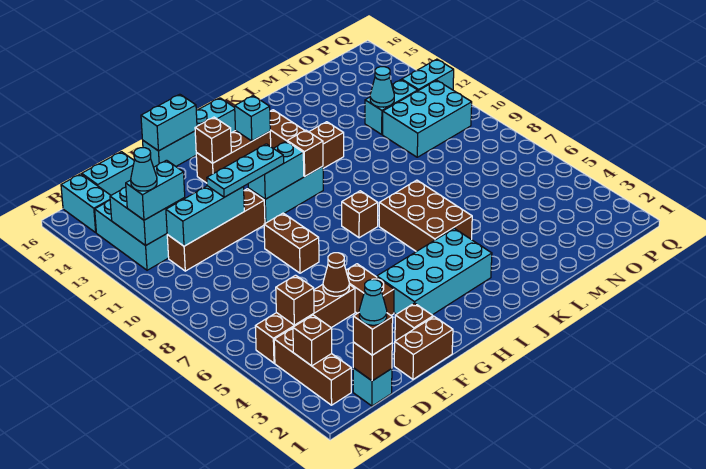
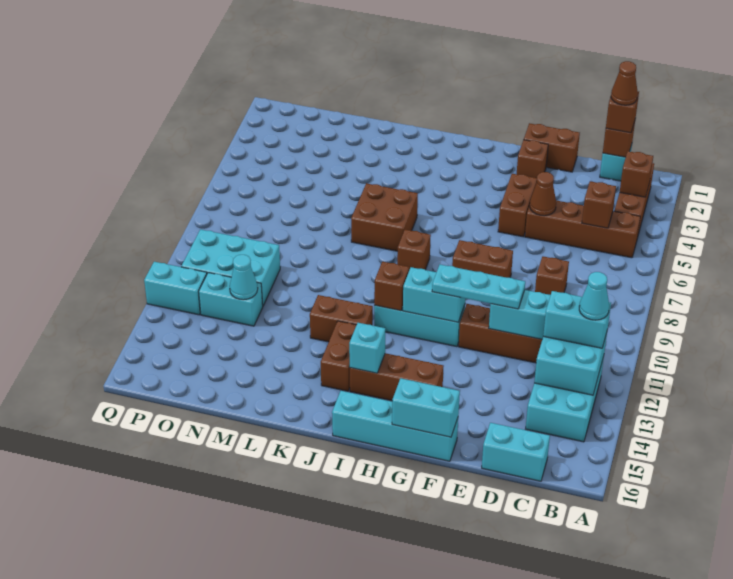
cyan brick B15:B16 level 1 -> none
cyan cone C1 level 4 -> brown cone C1 level 4
brown brick F8:F9 level 1 -> brown brick F8:G8 level 1
cyan brick G3:J4 level 1 -> none
brown brick G14 level 2 -> brown brick D8 level 1
brown brick J5:K7 level 1 -> brown brick J6:K7 level 1

